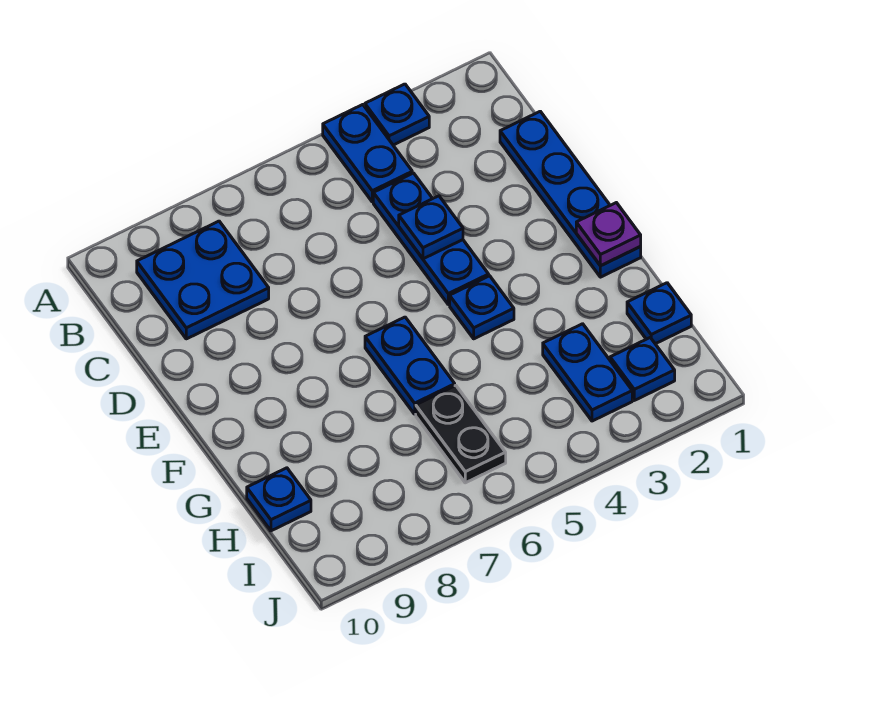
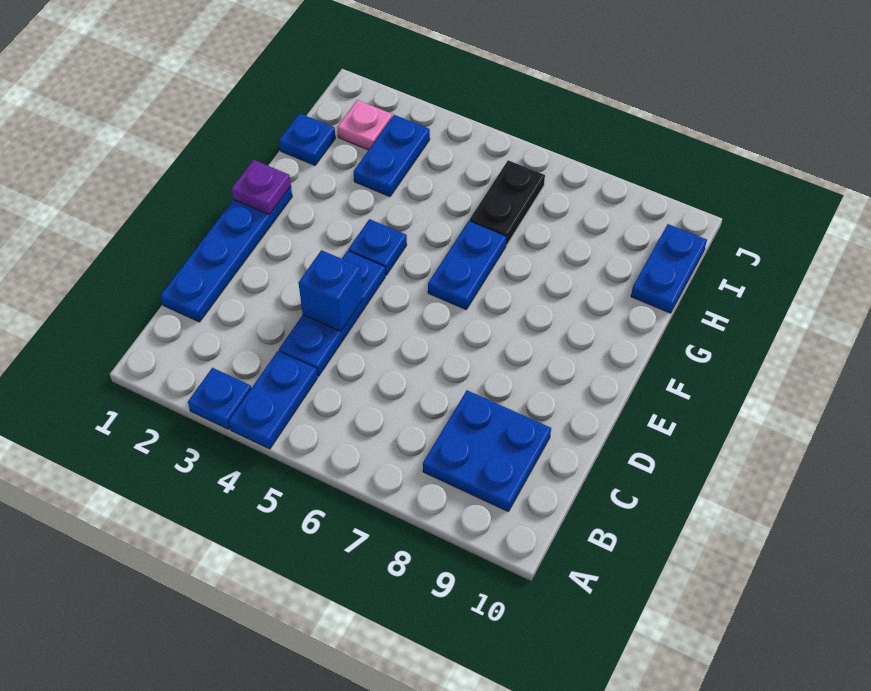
blue plate D4 level 2 -> blue brick D4 level 2
blue plate H10 level 1 -> blue plate H10:I10 level 1
blue plate I2 level 1 -> pink plate I2 level 1

